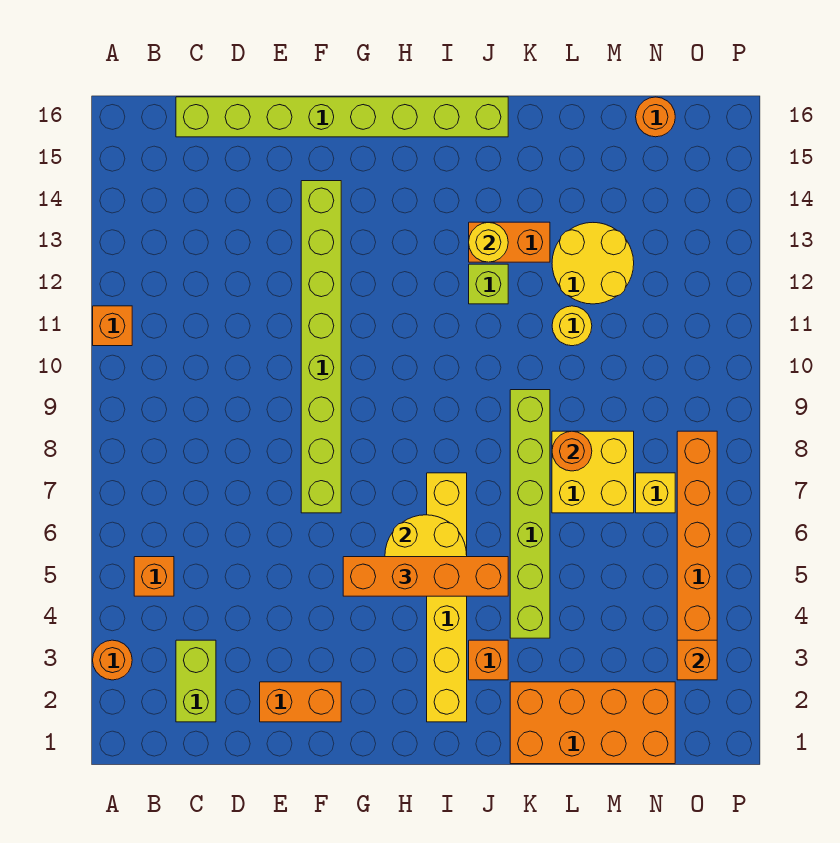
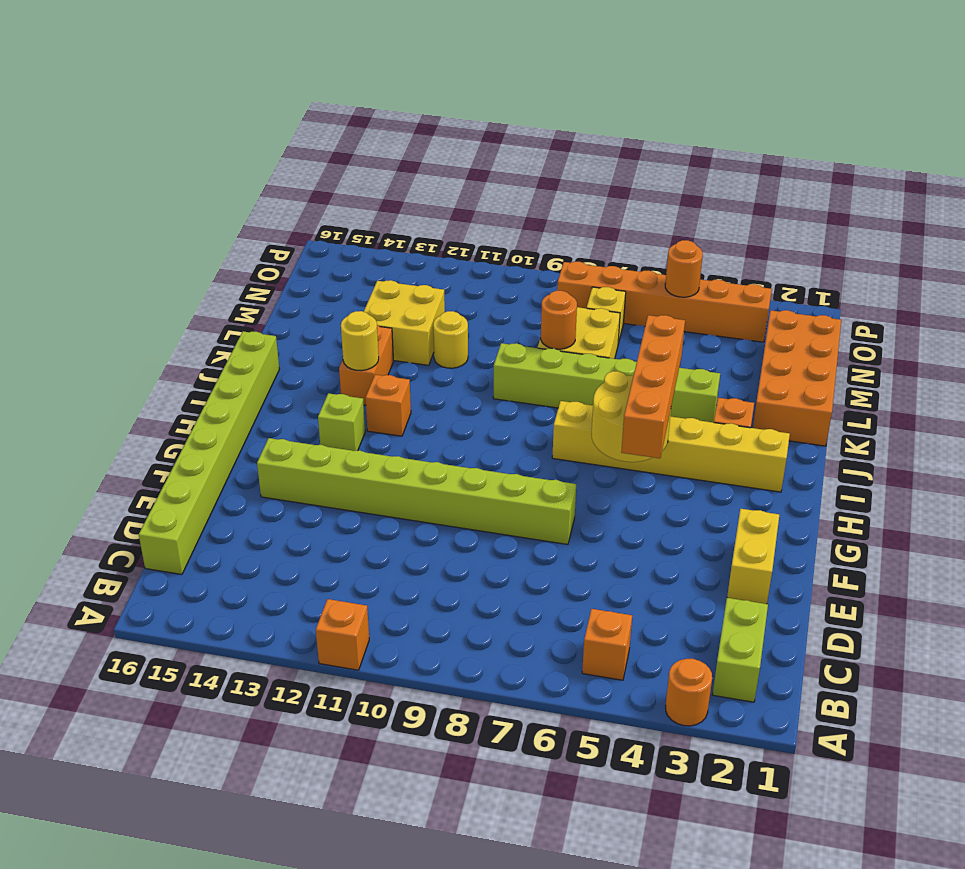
lime brick C2:C3 level 1 -> lime brick B2:C2 level 1
orange brick E2:F2 level 1 -> yellow brick E2:F2 level 1
lime brick J12 level 1 -> lime brick H13 level 1
yellow round brick L12:M13 level 1 -> yellow brick L12:M13 level 1
orange round brick N16 level 1 -> orange round brick O5 level 2
orange brick O3 level 2 -> orange brick I12 level 1

